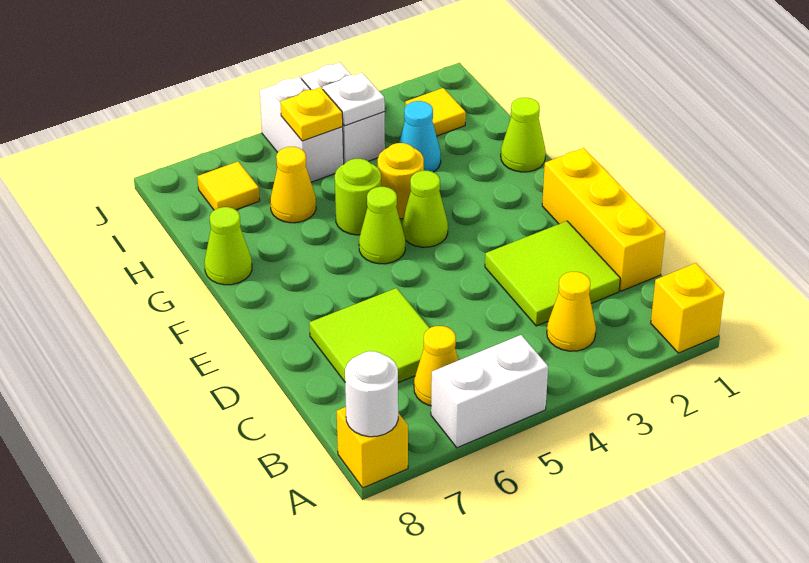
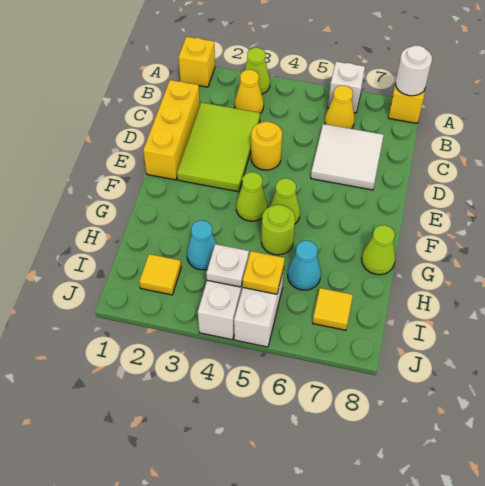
white brick A5:A6 level 1 -> white brick A6 level 1
lime tile C2:D3 level 1 -> lime tile C2:E3 level 1
lime tile C6:D7 level 1 -> white tile C6:D7 level 1
lime cone G1 level 1 -> lime cone A3 level 1
yellow round brick G4 level 1 -> yellow round brick D4 level 1
yellow cone H6 level 1 -> cyan cone H6 level 1

